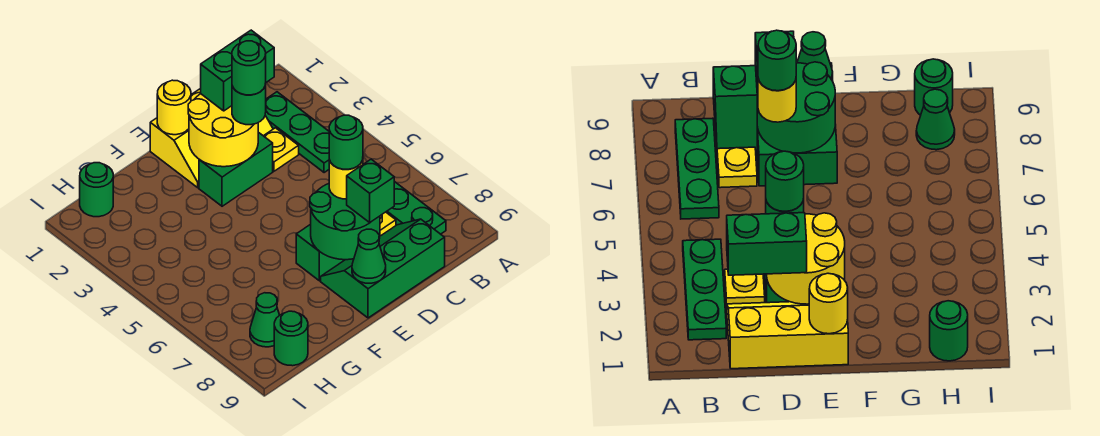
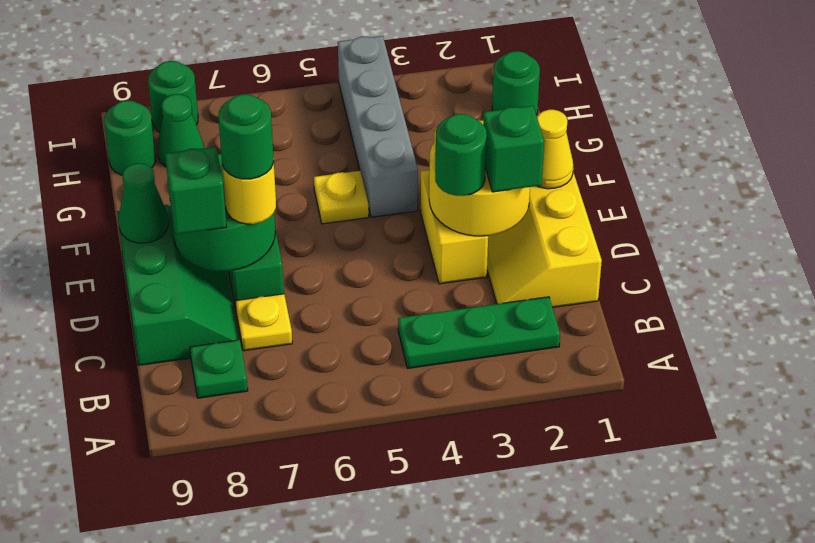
green plate B6:B8 level 1 -> green plate B8 level 1
green brick C2:D2 level 3 -> green brick D2 level 3
yellow plate C3 level 1 -> yellow plate F5 level 1
green brick D3:E3 level 1 -> yellow brick D3:E3 level 1
green round brick D3 level 4 -> green round brick I8 level 1
yellow round brick E1 level 2 -> yellow cone E1 level 2
none -> grey brick F4:I4 level 1

